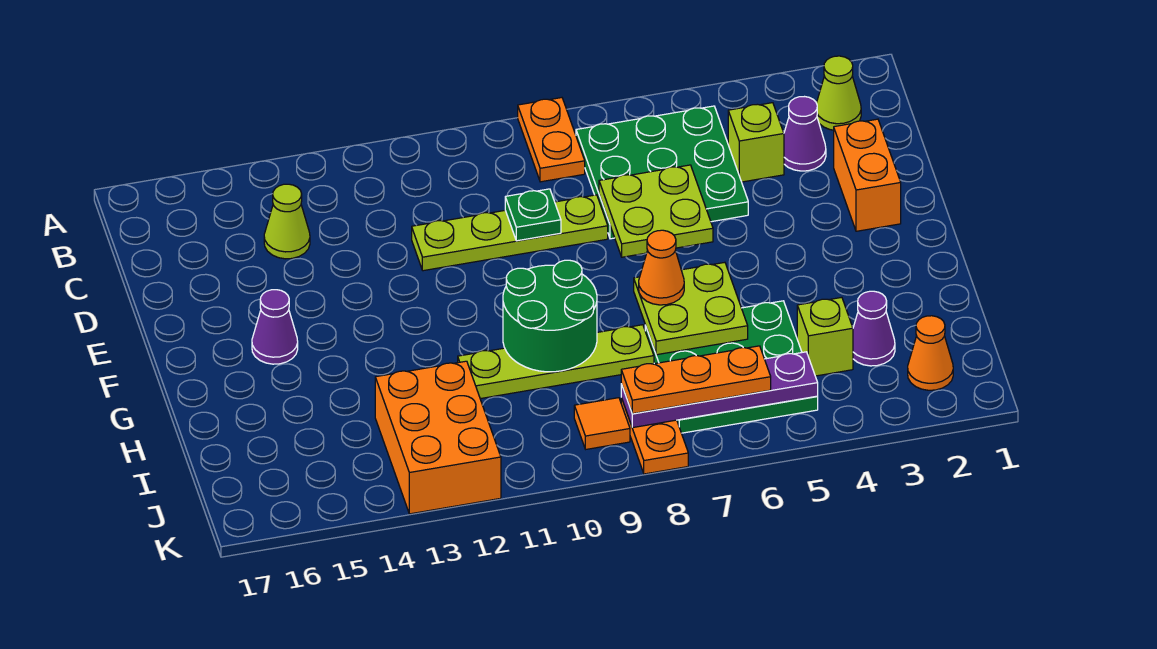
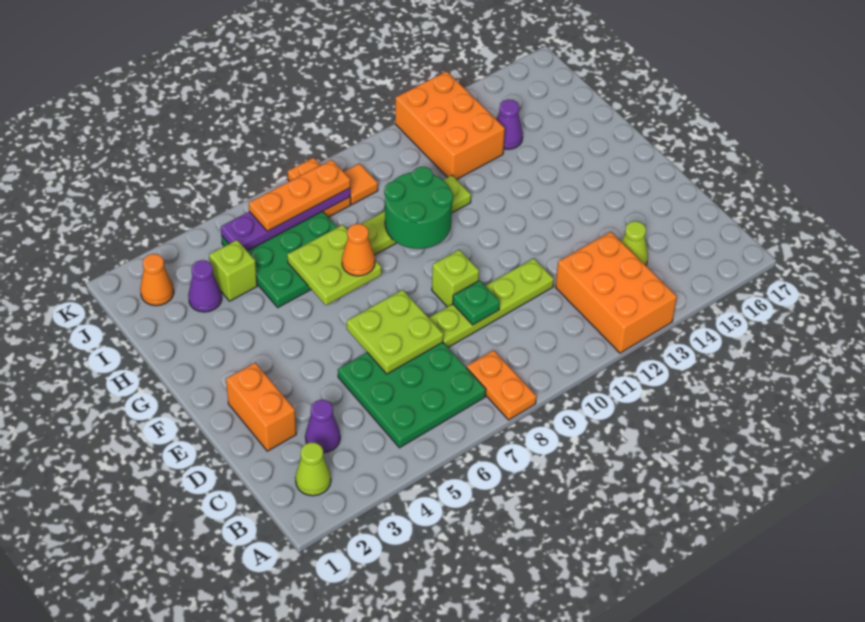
none -> orange brick A12:C13 level 1
lime brick C4 level 1 -> lime brick E9 level 1
purple cone F15 level 1 -> purple cone I14 level 1

